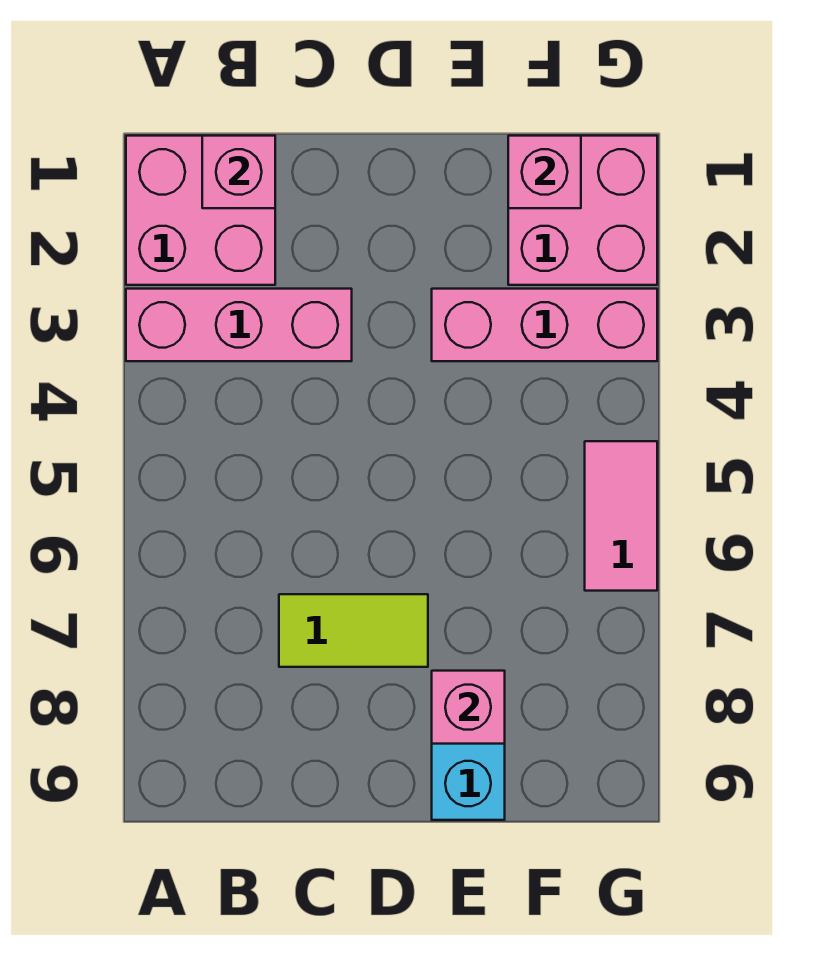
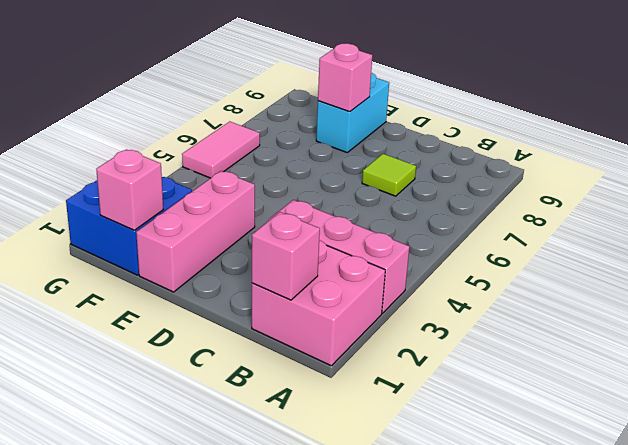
lime tile C7:D7 level 1 -> lime tile C7 level 1
pink brick E3:G3 level 1 -> pink brick E1:E3 level 1
pink brick F1:G2 level 1 -> blue brick F1:G2 level 1

